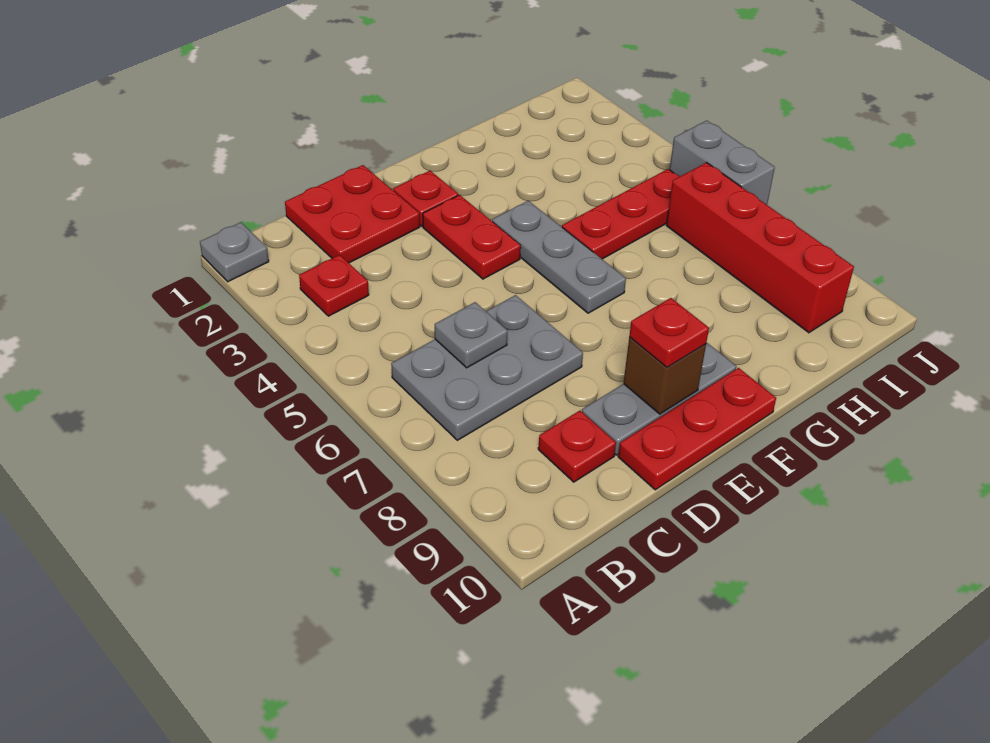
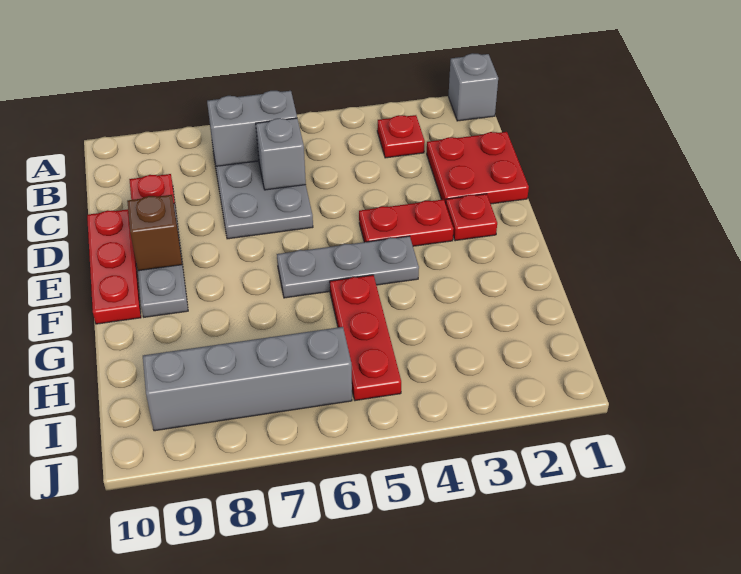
grey plate A1 level 1 -> grey brick A1 level 1
grey plate C6 level 2 -> grey brick C6 level 2
red plate E9 level 3 -> none
red brick I6:I9 level 1 -> grey brick I6:I9 level 1
grey brick J5:J6 level 1 -> grey brick B6:B7 level 2

